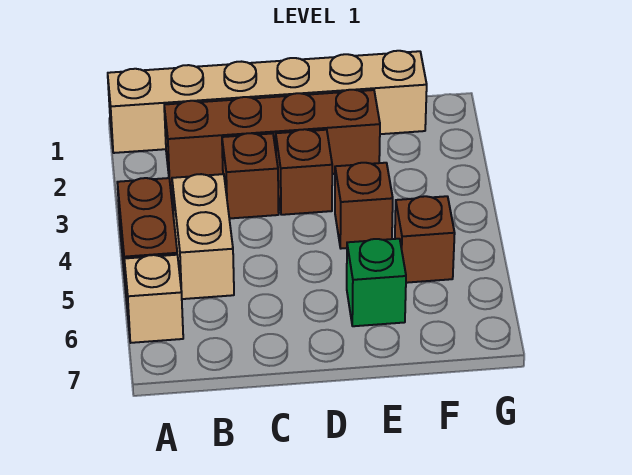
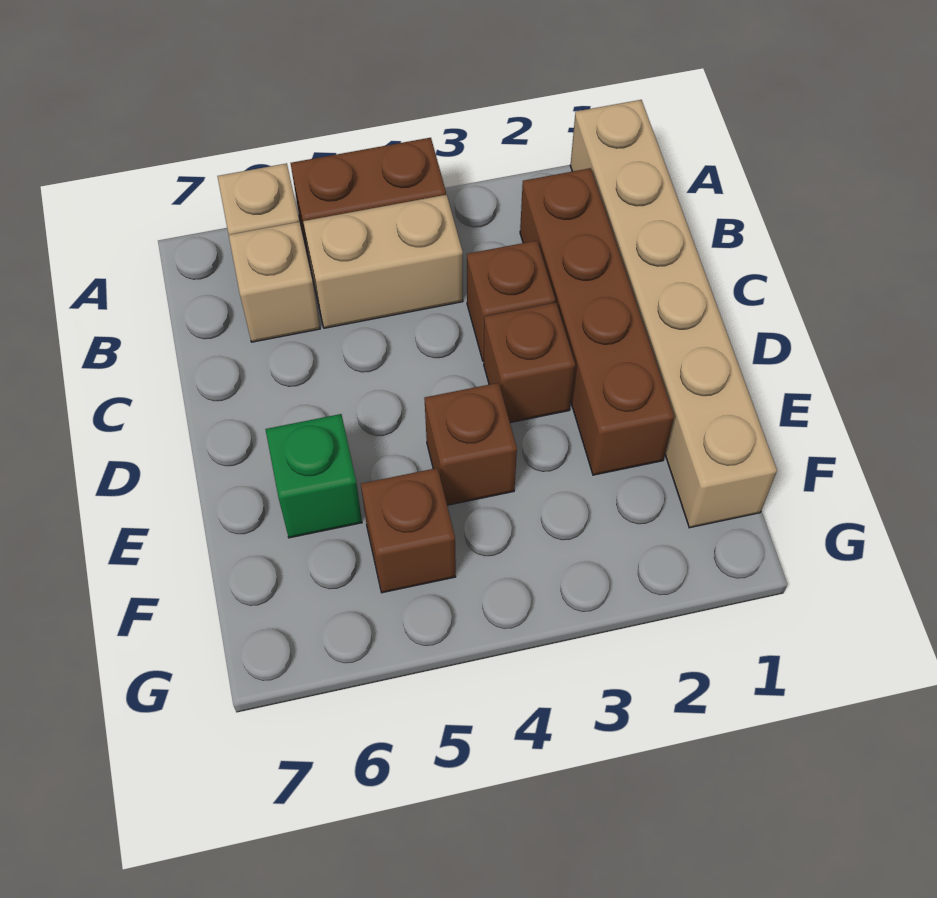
none -> tan brick B6 level 1

